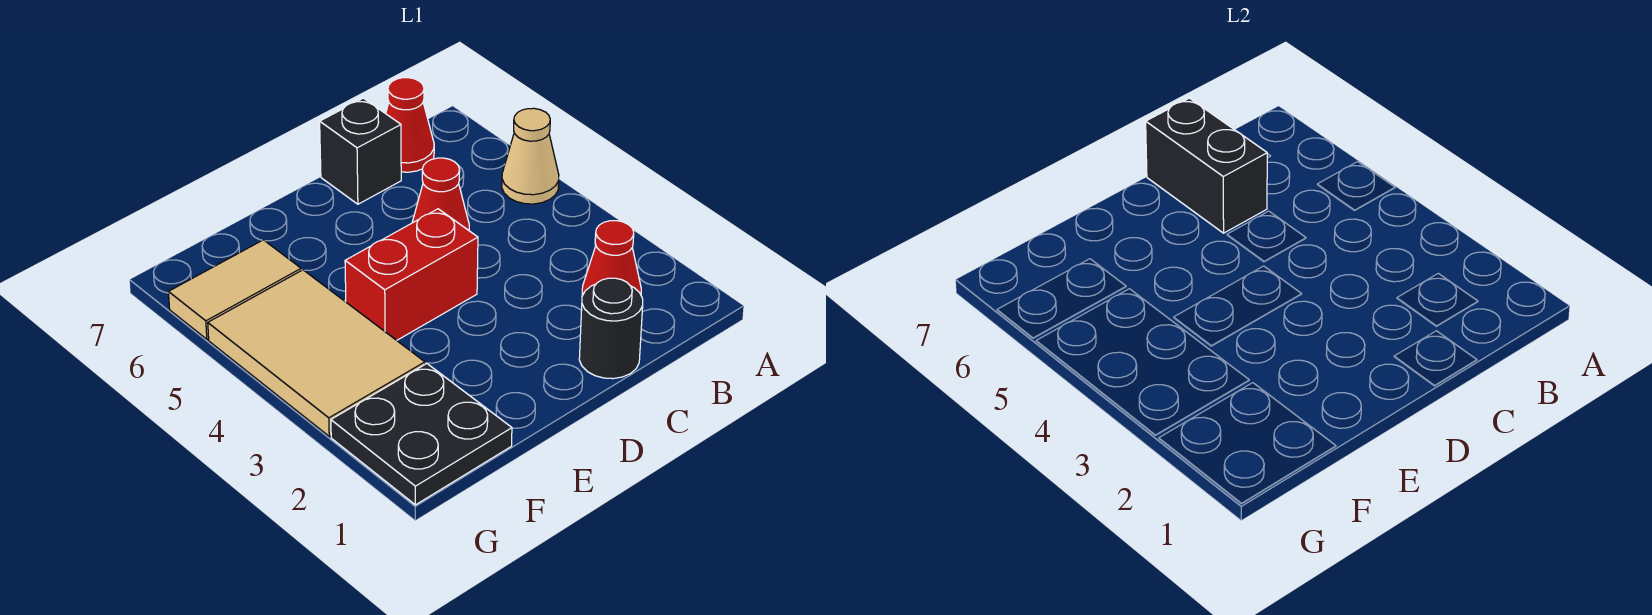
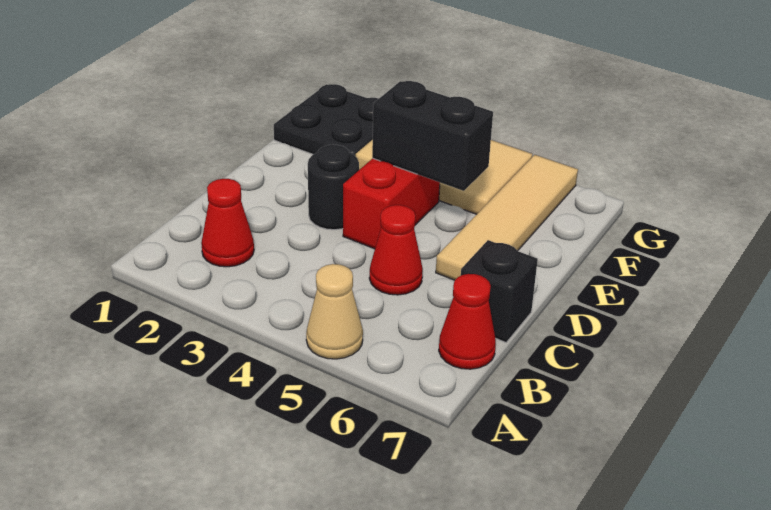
black round brick C1 level 1 -> black round brick D3 level 1
black brick C6:C7 level 2 -> black brick E4:E5 level 2
tan tile F6:G6 level 1 -> tan tile D6:G6 level 1

